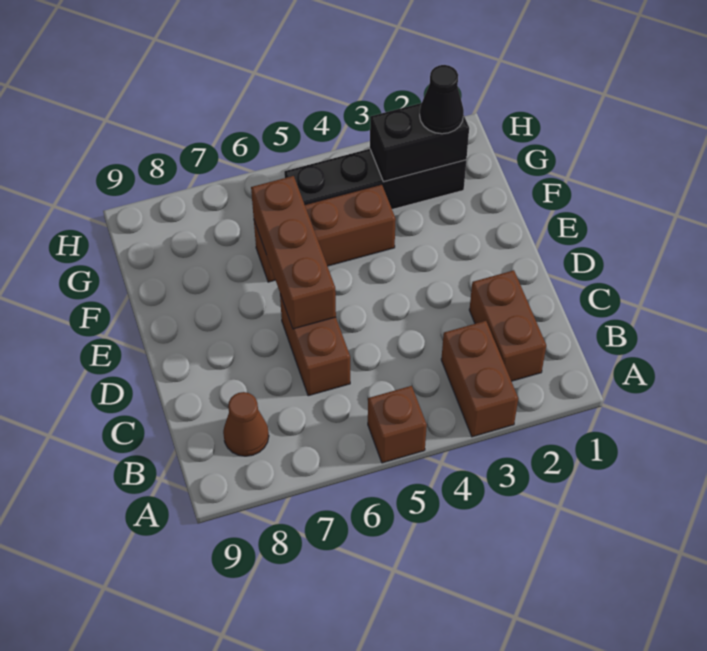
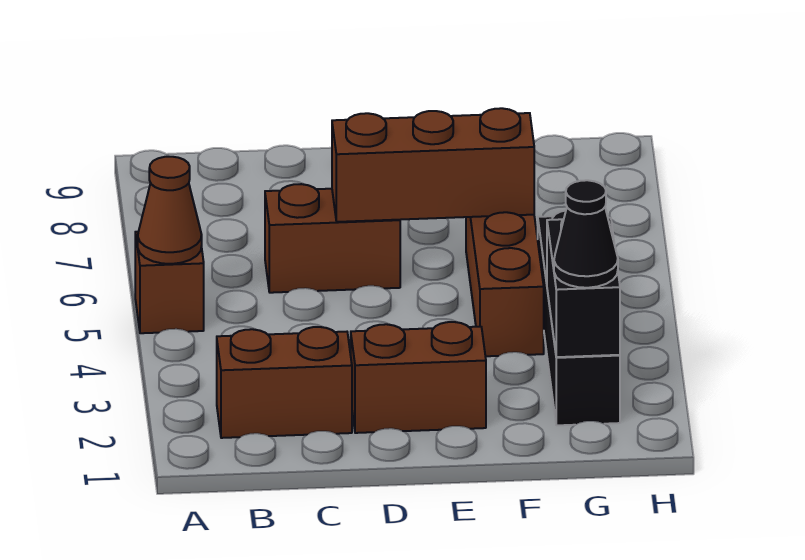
brown brick A3:B3 level 1 -> brown brick D2:E2 level 1
brown cone B8 level 1 -> brown cone A5 level 2

